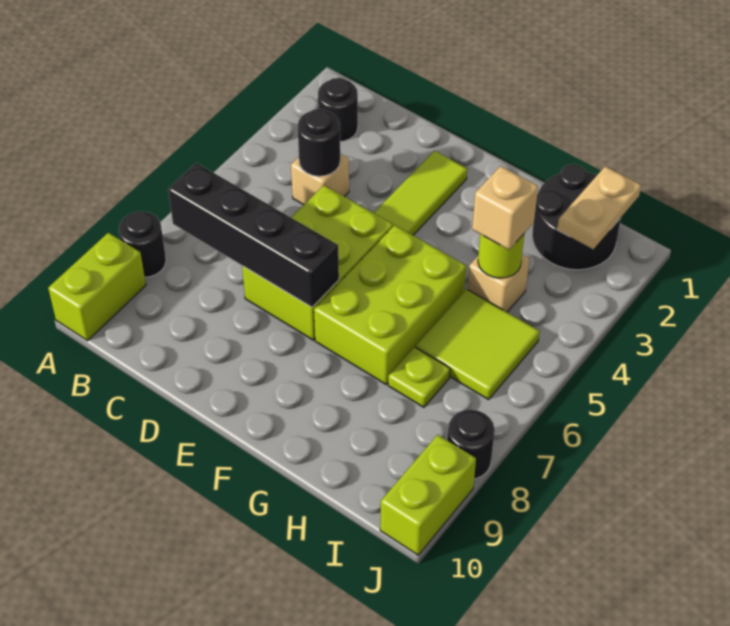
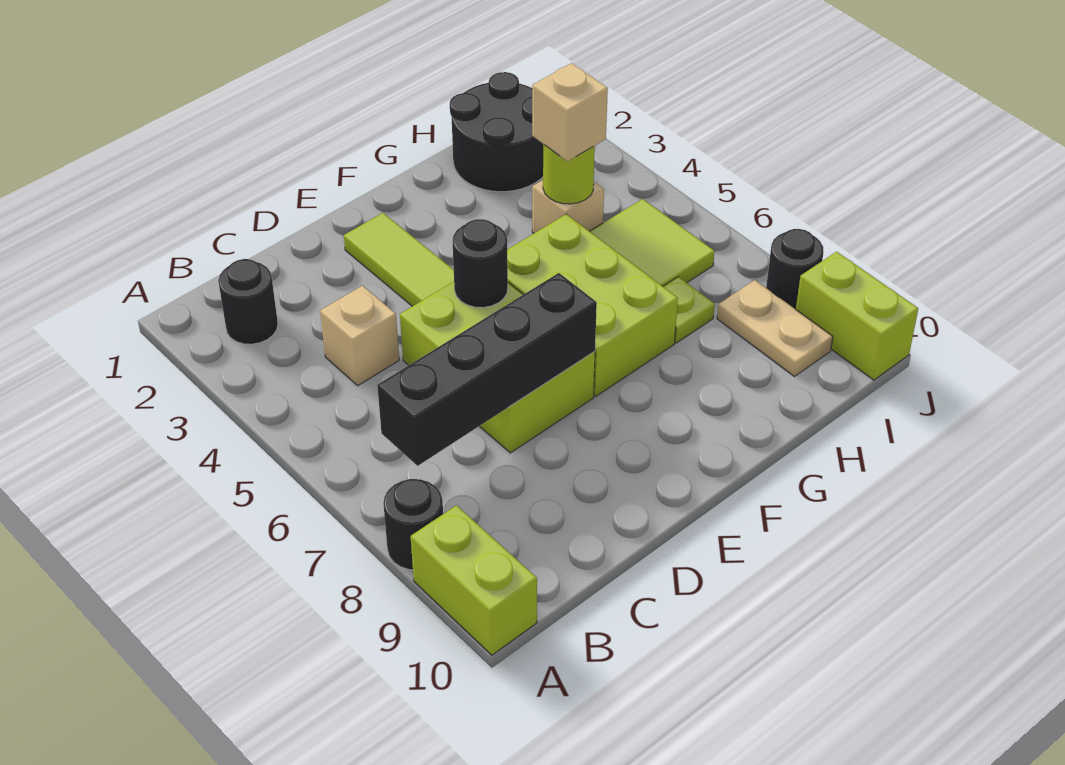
black round brick C4 level 2 -> black round brick E5 level 2
tan plate I1:I2 level 2 -> tan plate I8:I9 level 1

